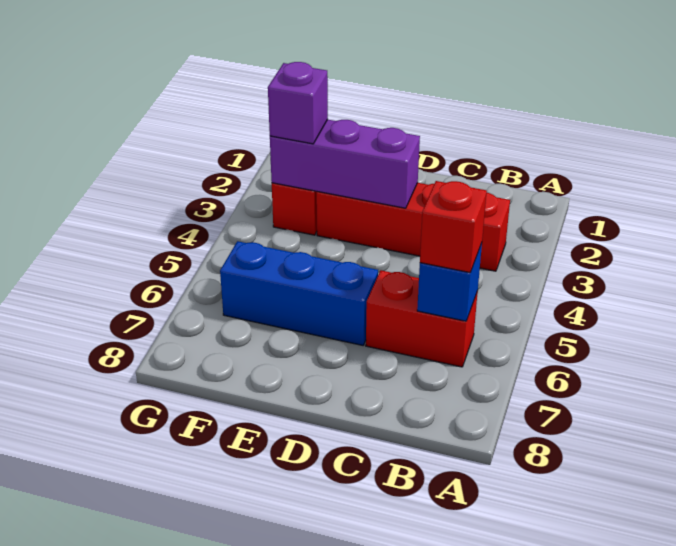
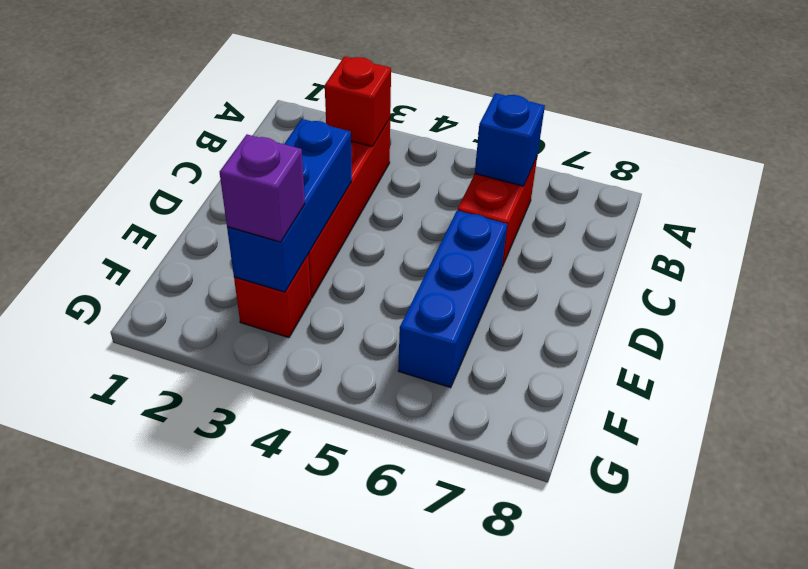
red brick B6 level 3 -> red brick B3 level 2
purple brick D3:F3 level 2 -> blue brick D3:F3 level 2

